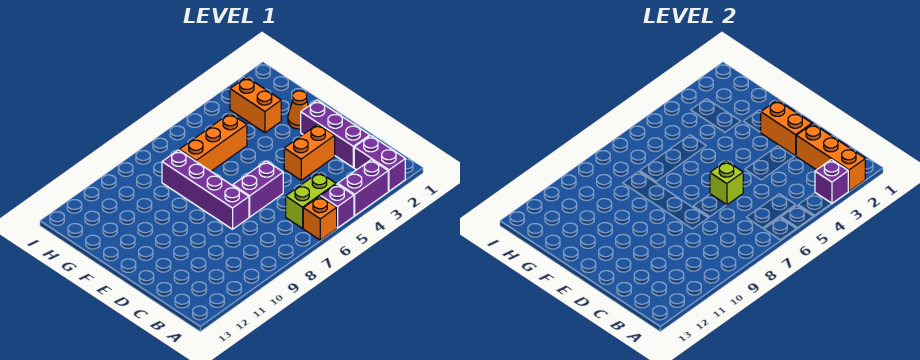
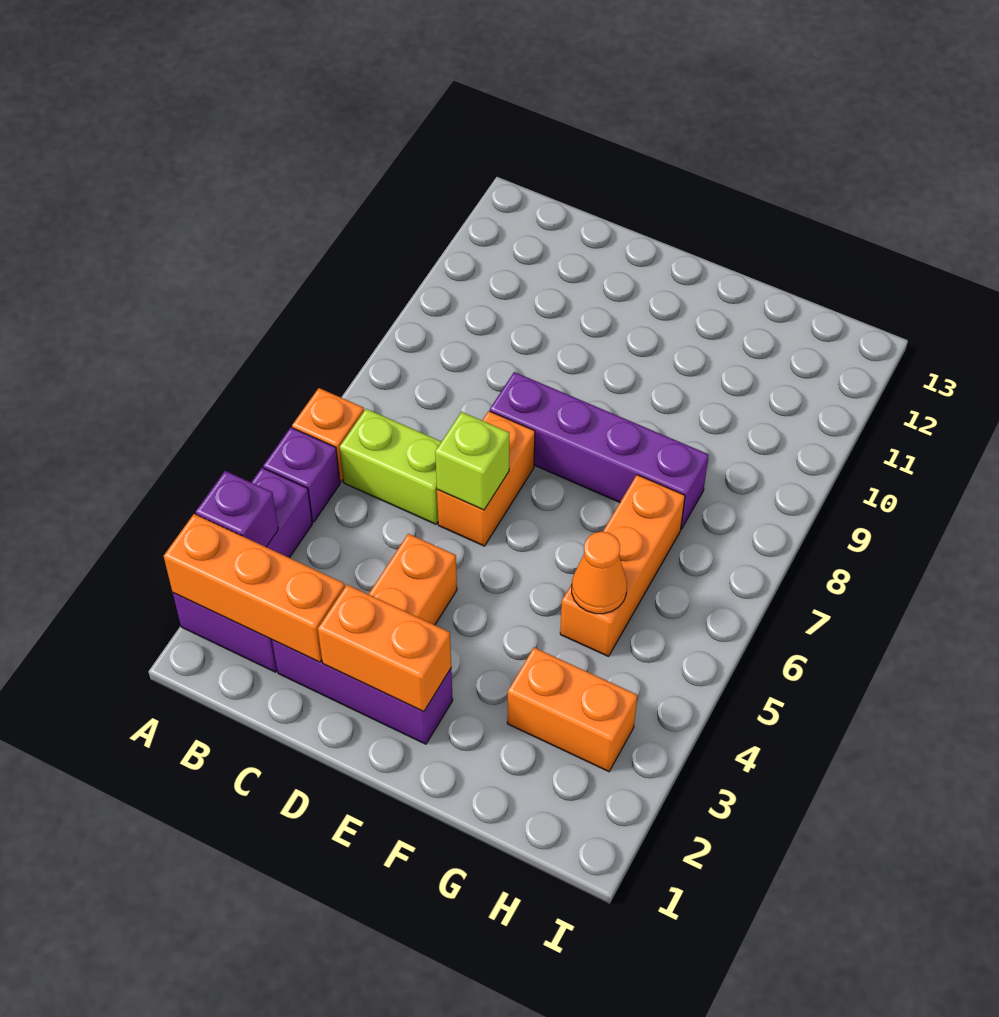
lime brick B5:B6 level 1 -> lime brick B6:C6 level 1
purple brick D6:D7 level 1 -> orange brick D6:D7 level 1
orange cone F2 level 1 -> orange cone G5 level 2

